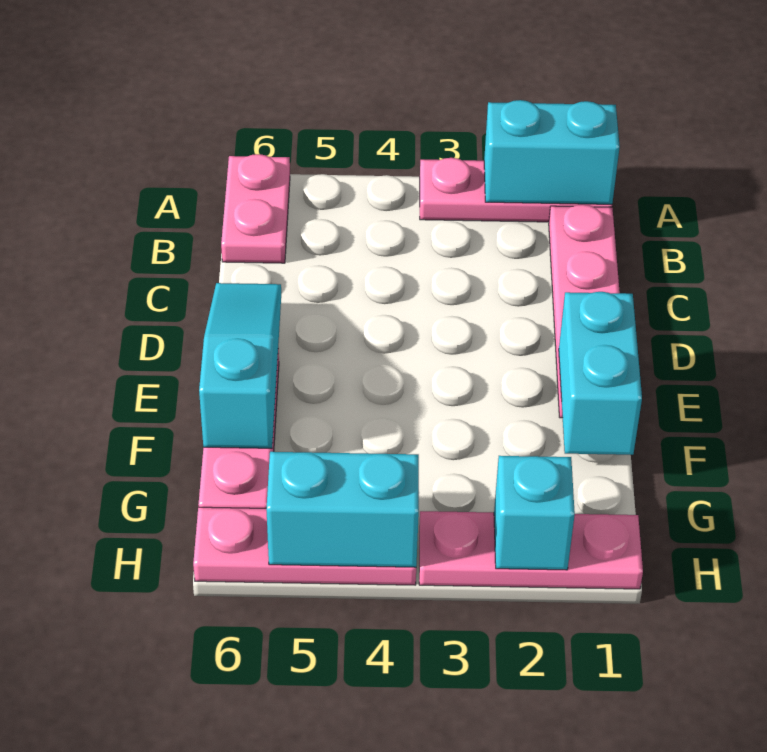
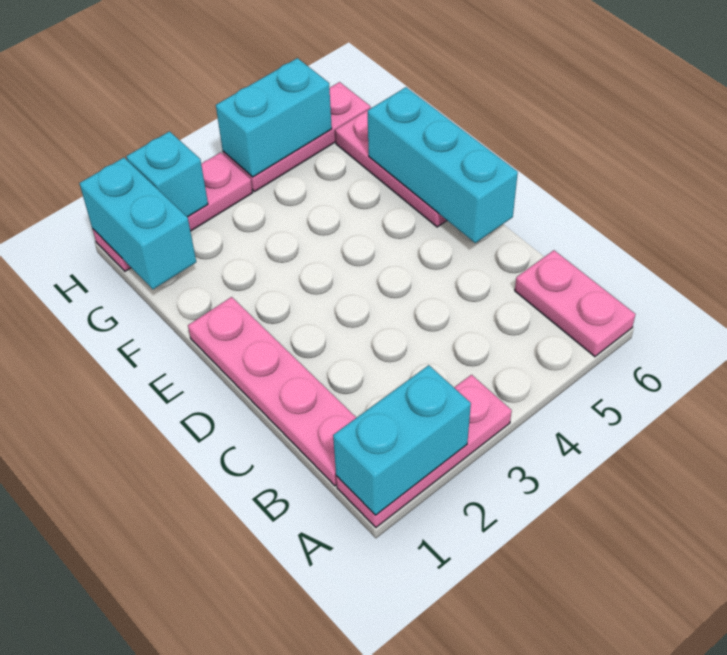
cyan slope D6:F6 level 2 top F -> cyan brick D6:F6 level 2
cyan brick E1:F1 level 2 -> cyan brick G1:H1 level 2

